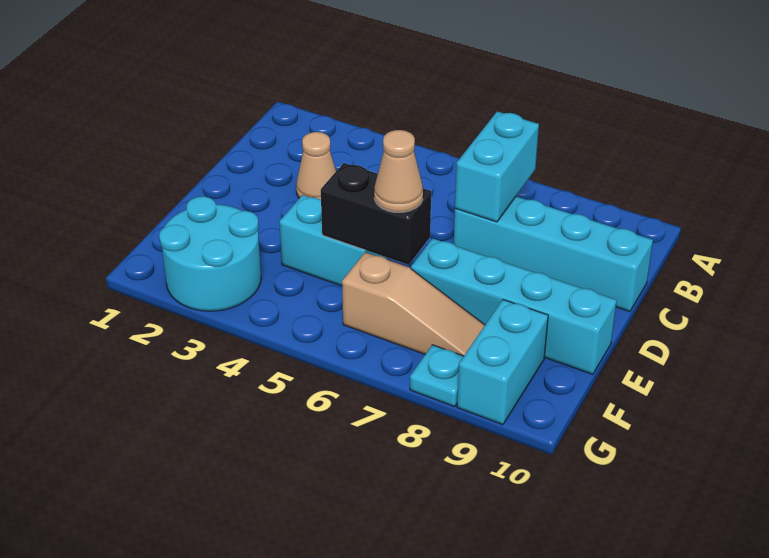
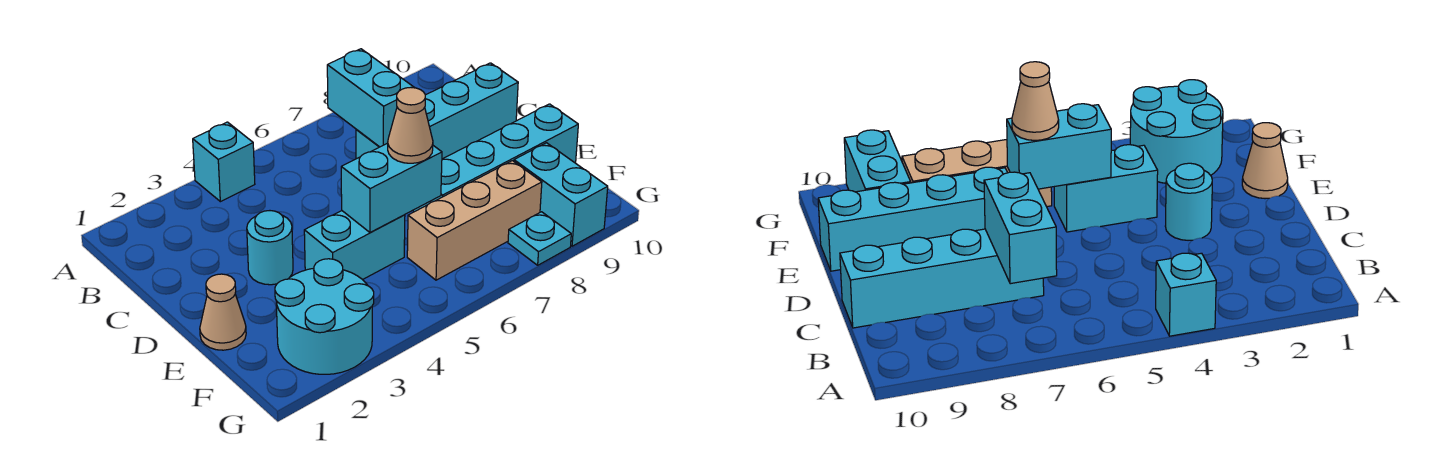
none -> cyan brick A4 level 1
tan cone C3 level 1 -> tan cone E1 level 1
none -> cyan round brick D3 level 1
black brick E5:E6 level 2 -> cyan brick E5:E6 level 2
tan slope F6:F8 level 1 top 6 -> tan brick F6:F8 level 1

